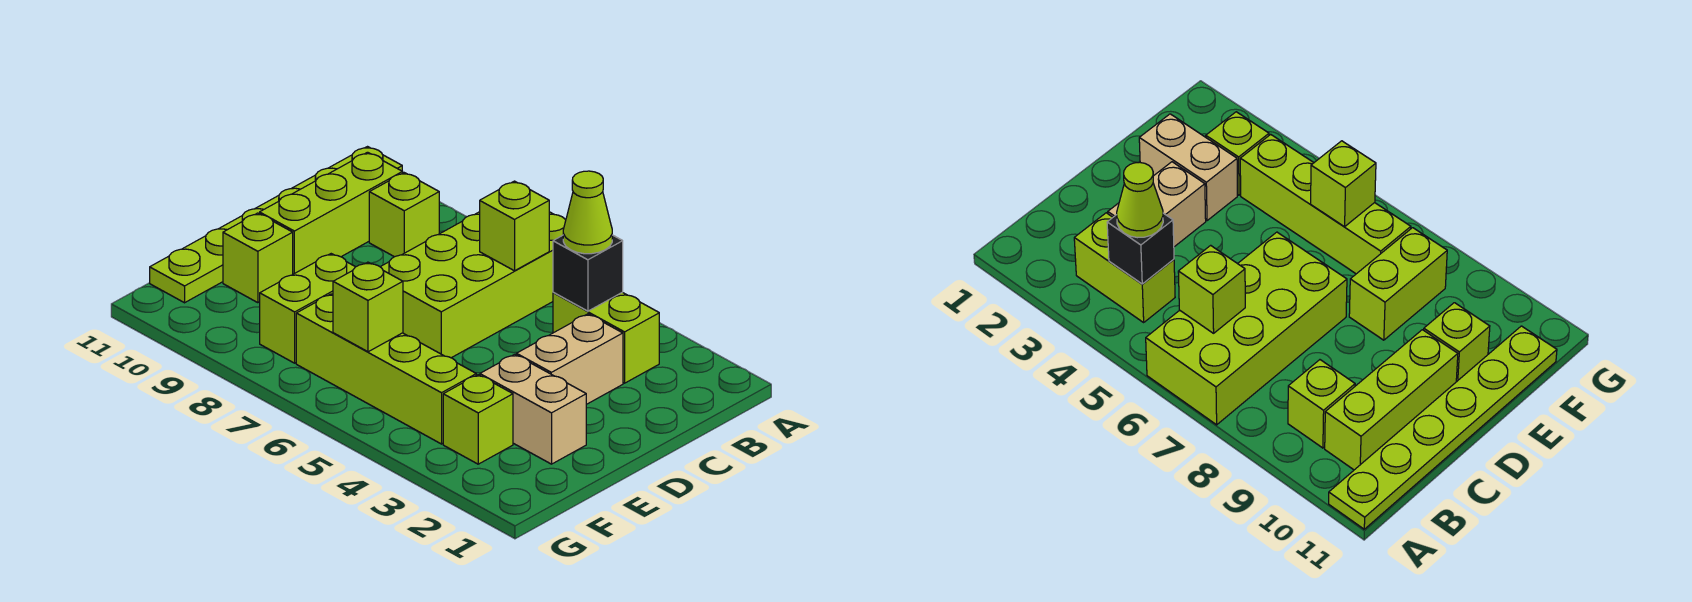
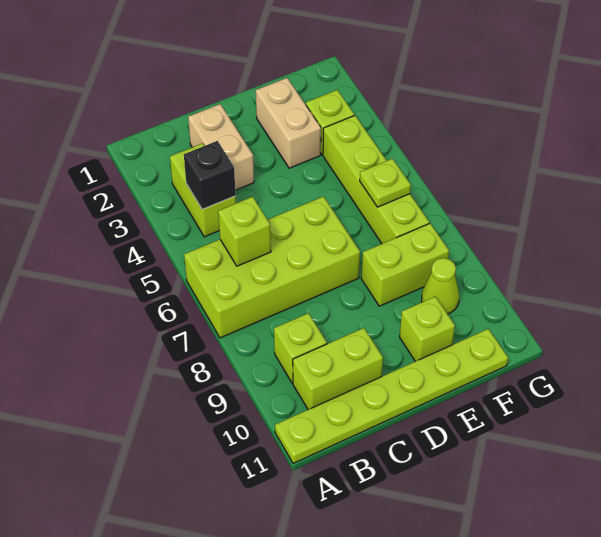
lime cone B4 level 3 -> lime cone F9 level 1
lime brick B10:D10 level 1 -> lime brick B10:C10 level 1
tan brick C3:D3 level 1 -> tan brick C2:C3 level 1
lime brick F6 level 2 -> lime plate F6 level 2

